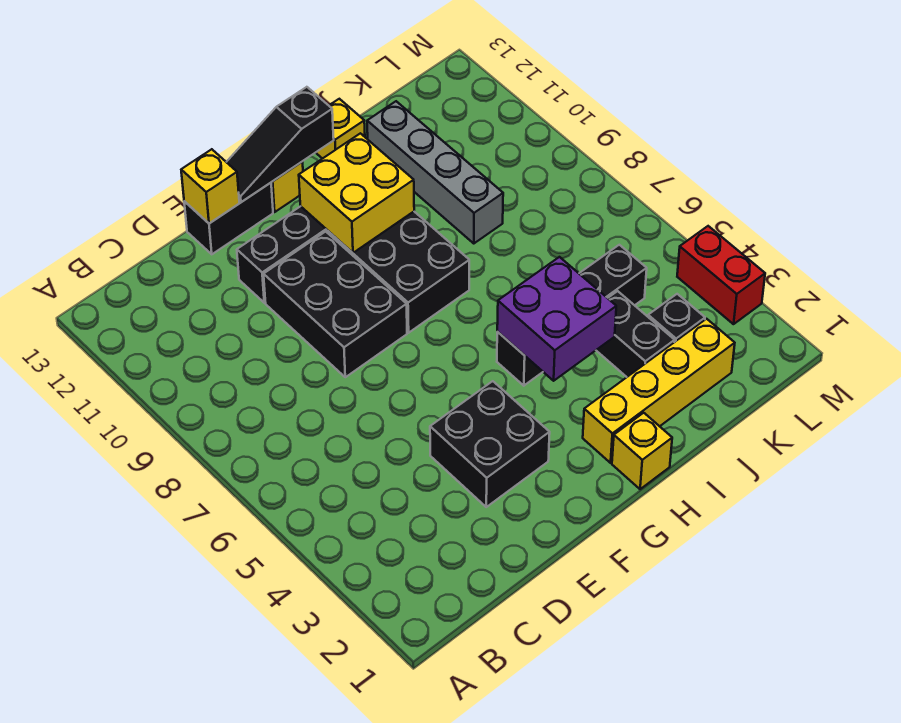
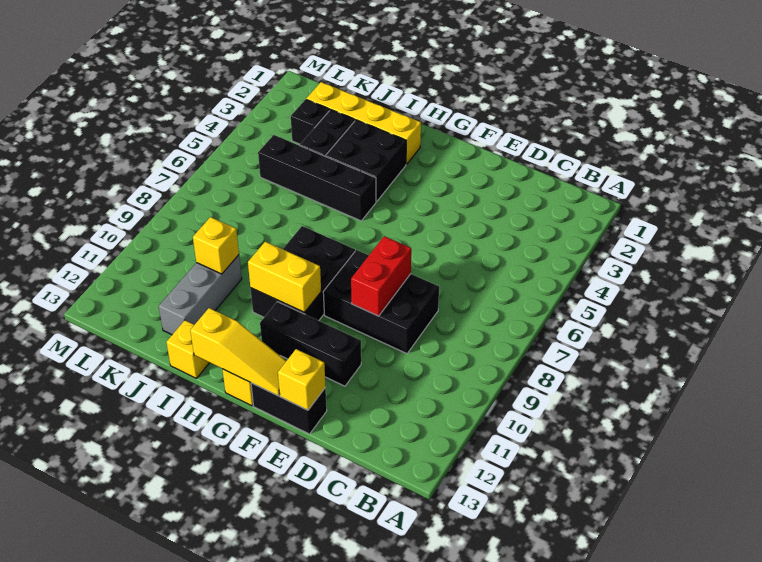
black brick E3:F4 level 1 -> black brick H3:I4 level 1
black brick E8:F10 level 1 -> black brick D8:F9 level 1
black slope F13:H13 level 2 top H -> yellow slope F13:H13 level 2 top H
yellow brick G10:H11 level 2 -> yellow brick G10:H10 level 2
yellow brick H1 level 1 -> yellow brick J10 level 2
purple brick H4:I5 level 2 -> none
grey brick J9:J12 level 1 -> grey brick J10:J12 level 1
red brick M3:M4 level 1 -> red brick E8:E9 level 2

